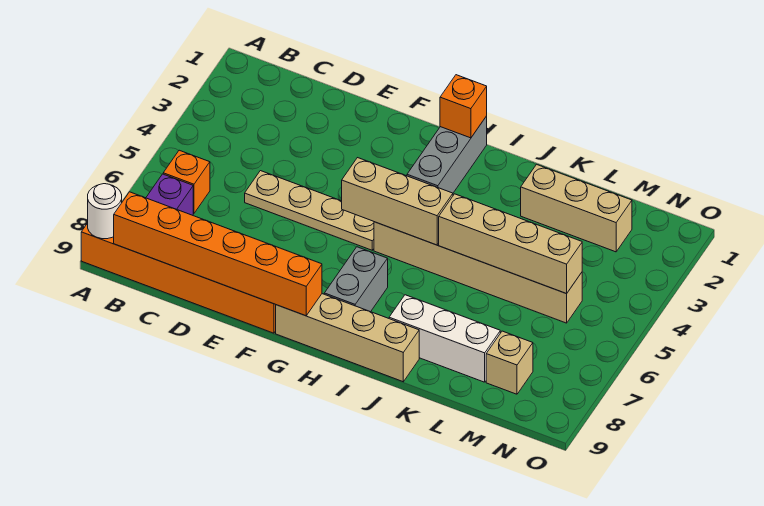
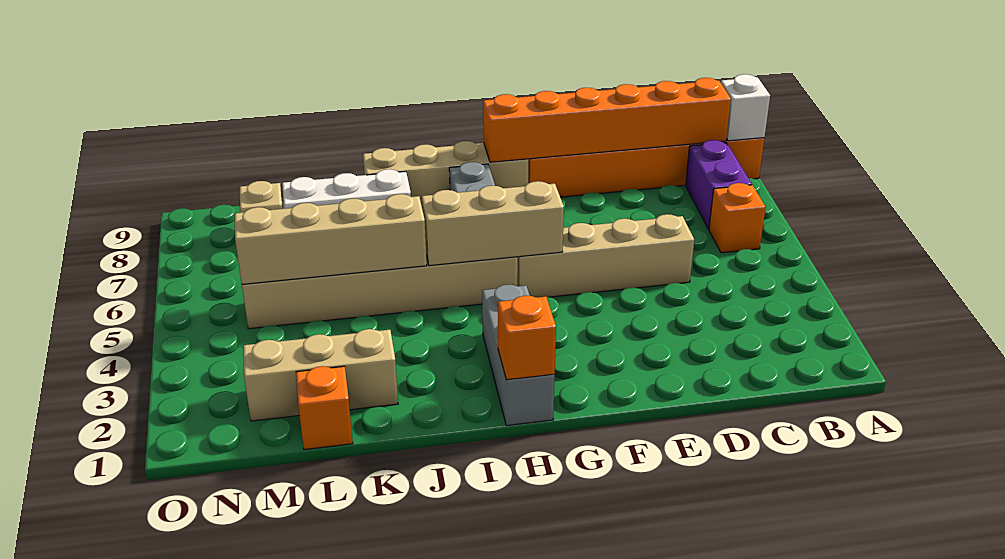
white round brick A9 level 2 -> white brick A9 level 2
tan plate D5:G5 level 1 -> tan brick D5:G5 level 1
none -> orange brick L1 level 1

